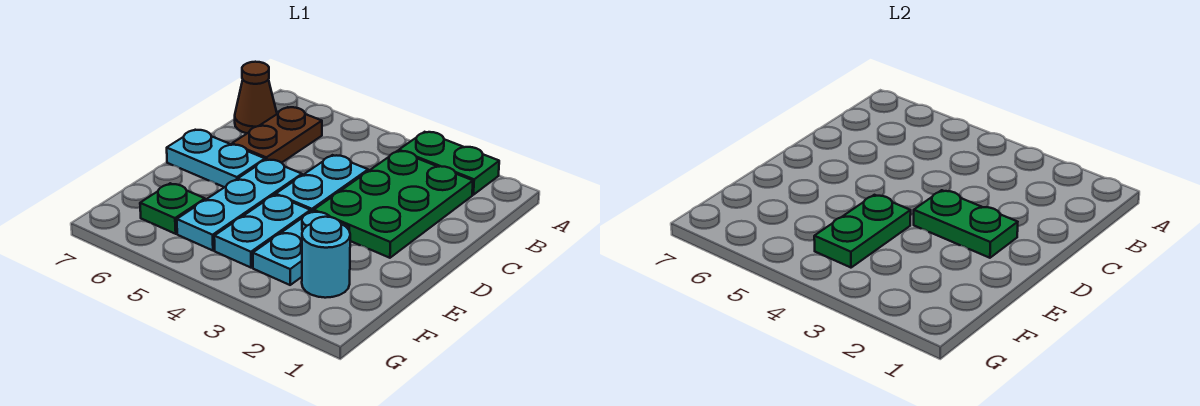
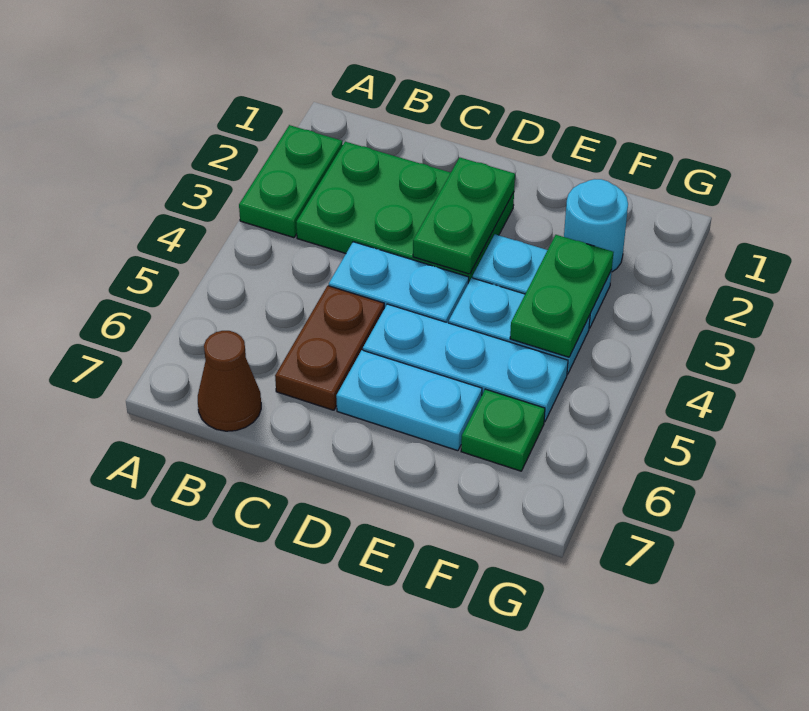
brown plate B6:C6 level 1 -> brown plate C5:C6 level 1
cyan plate D6:D7 level 1 -> cyan plate D6:E6 level 1
green plate E4:F4 level 2 -> green plate F3:F4 level 2

